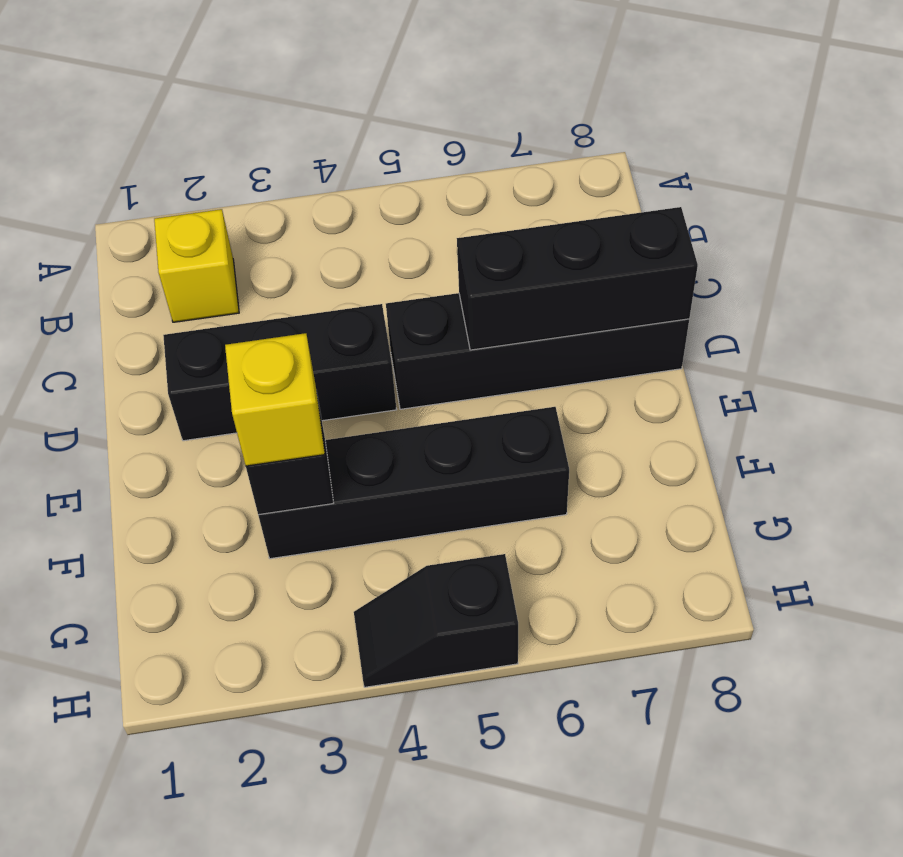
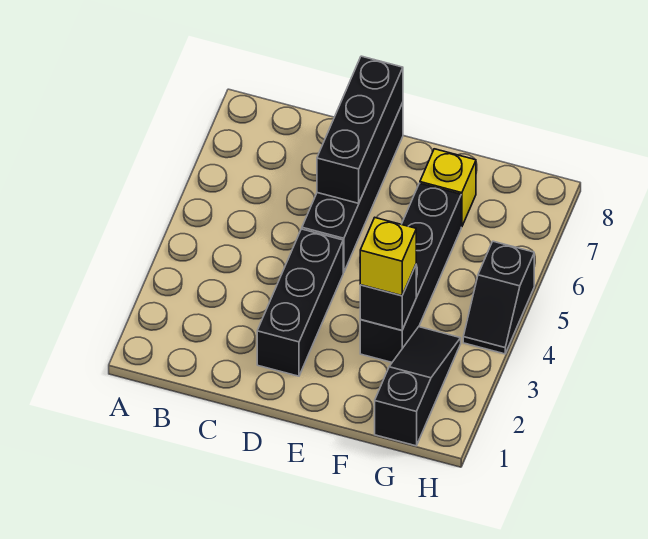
yellow brick B2 level 1 -> yellow brick F7 level 1
none -> black slope G1:G3 level 1 top 1

